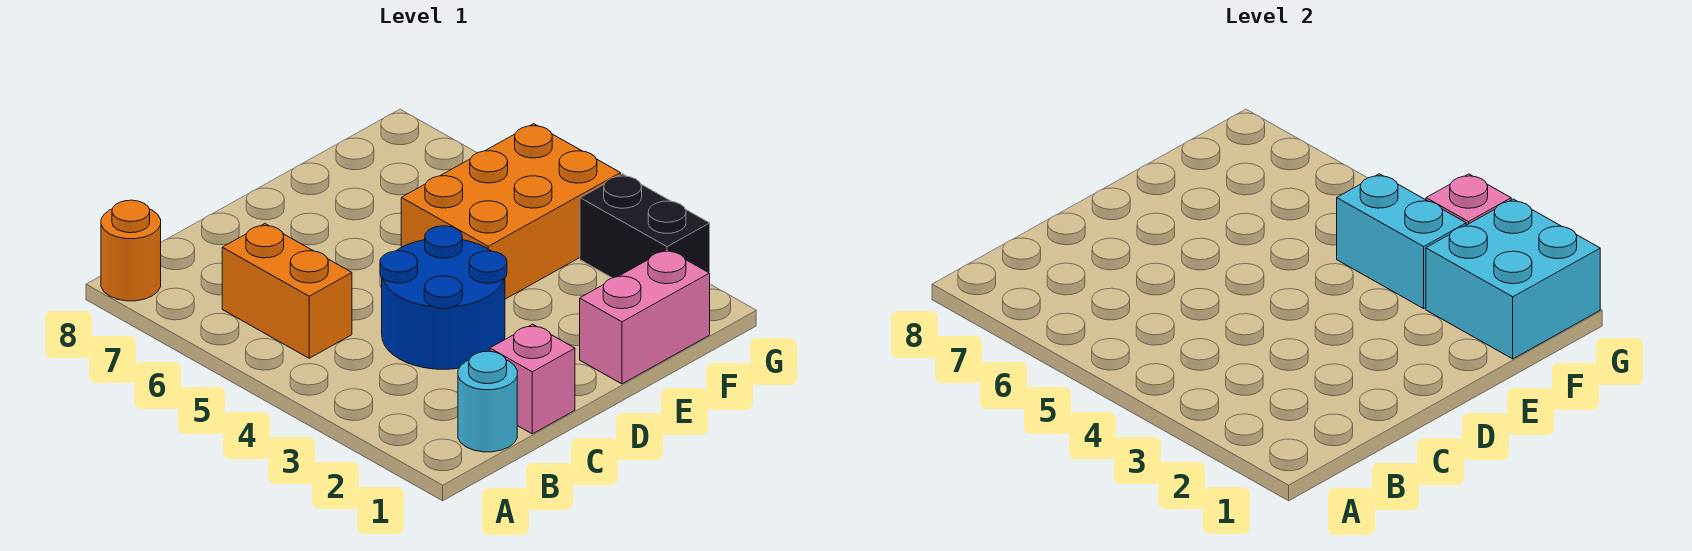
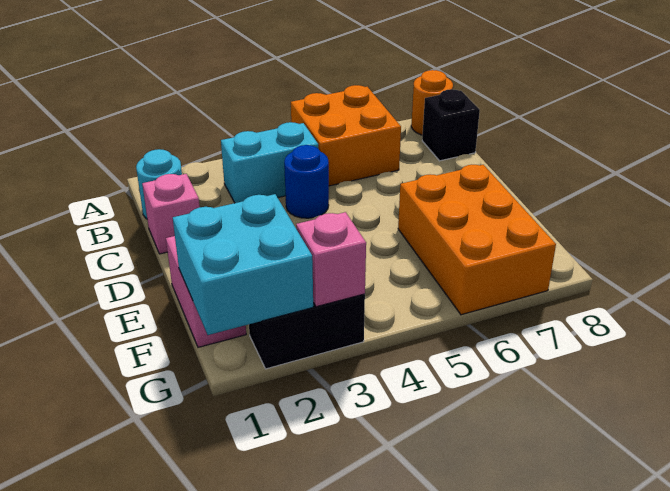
orange brick B5:B6 level 1 -> orange brick A5:B6 level 1
none -> black brick B8 level 1
blue round brick C3:D4 level 1 -> blue round brick C4 level 1
orange brick E4:G5 level 1 -> orange brick E6:G7 level 1
cyan brick F3:F4 level 2 -> cyan brick B3:B4 level 1

